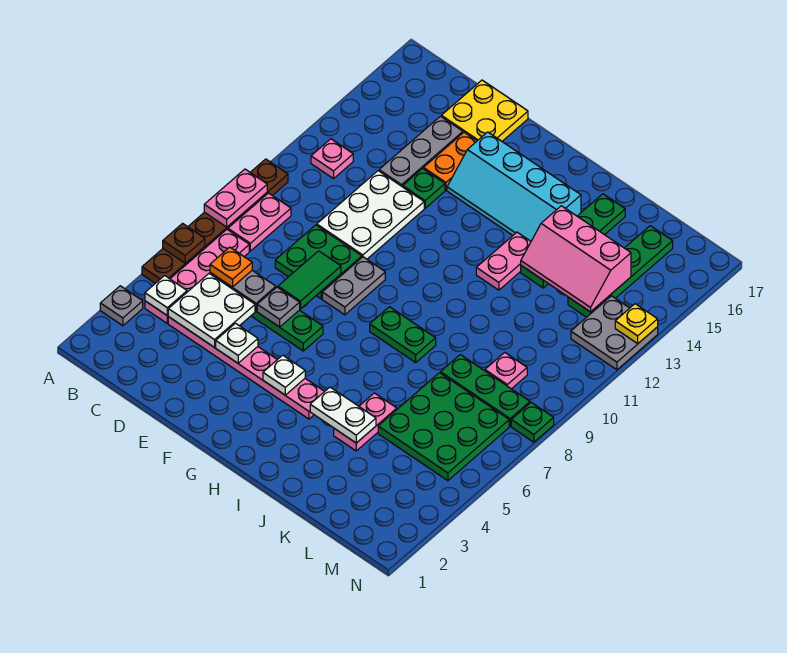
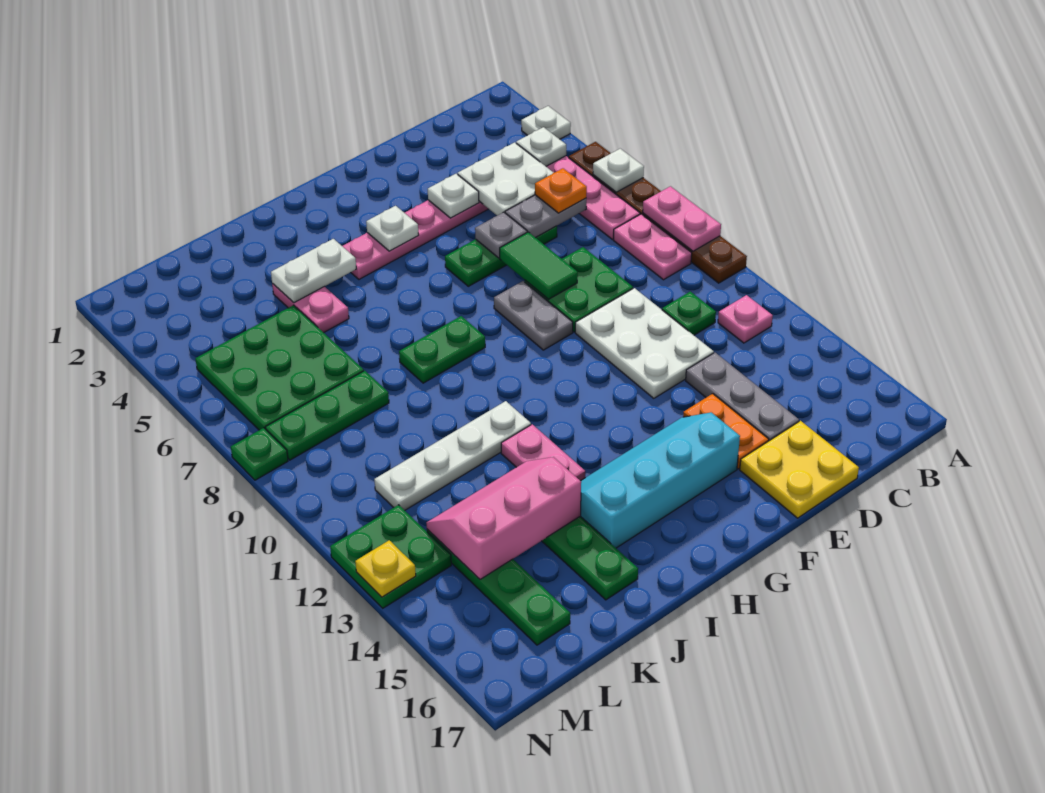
grey plate A3 level 1 -> white plate A3 level 1
brown plate A6 level 2 -> white plate A6 level 2
green plate E13 level 1 -> green plate C11 level 1
none -> white plate I11:L11 level 1
pink plate L9 level 1 -> none
grey plate M12:N13 level 1 -> green plate M12:N13 level 1

